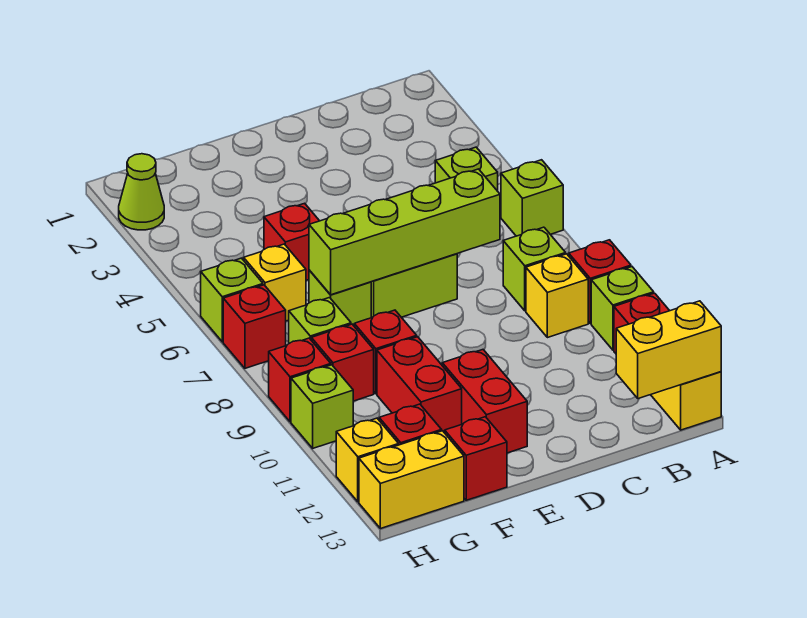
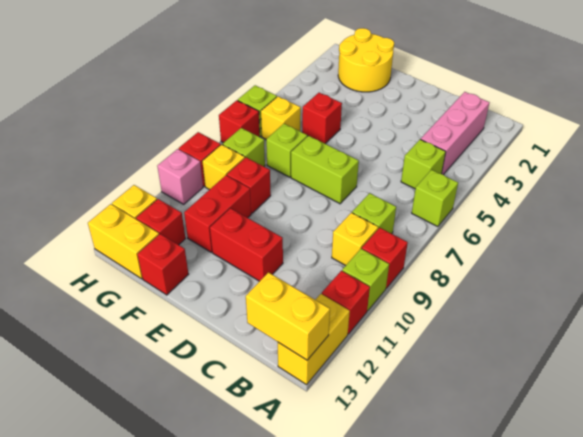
none -> pink brick B2:B4 level 1
lime brick C7:F7 level 2 -> none
red brick E11:E12 level 1 -> red brick D11:E11 level 1
none -> yellow round brick F1:G2 level 1
red brick G9 level 1 -> yellow brick G9 level 1
lime cone H2 level 1 -> none
lime brick H10 level 1 -> pink brick H10 level 1

